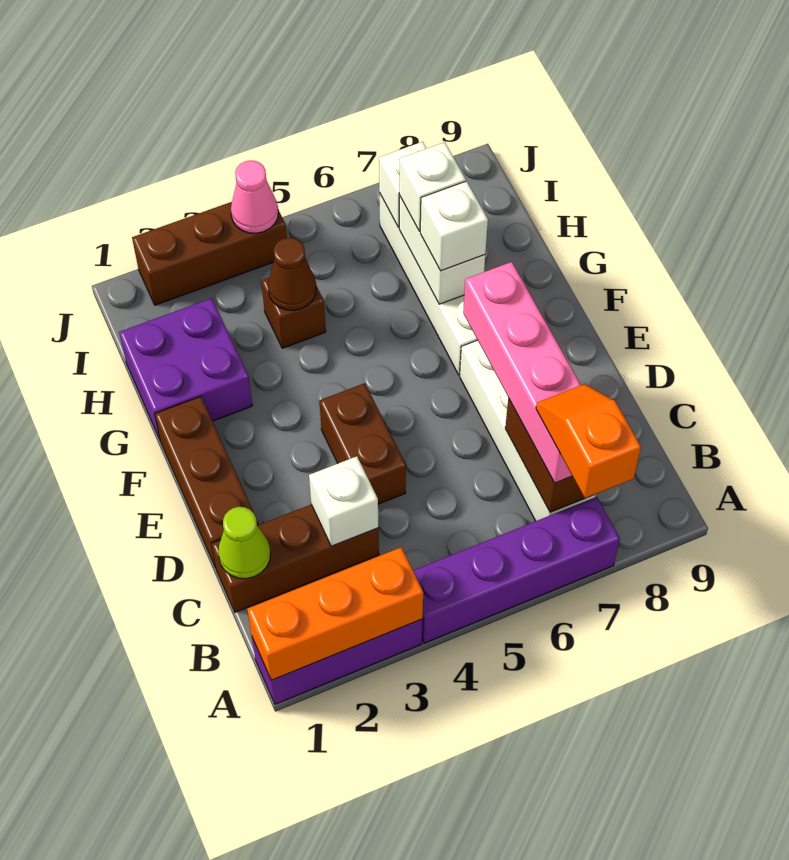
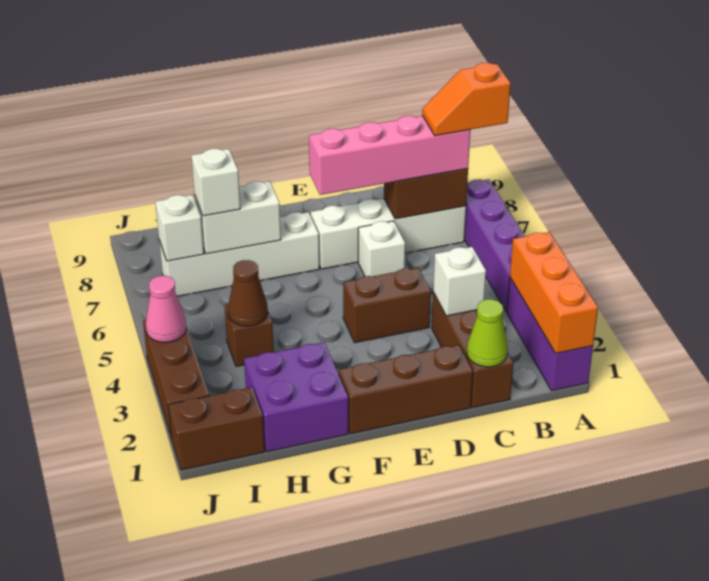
white brick G7 level 3 -> white brick D6 level 1
none -> brown brick I1:J1 level 1

